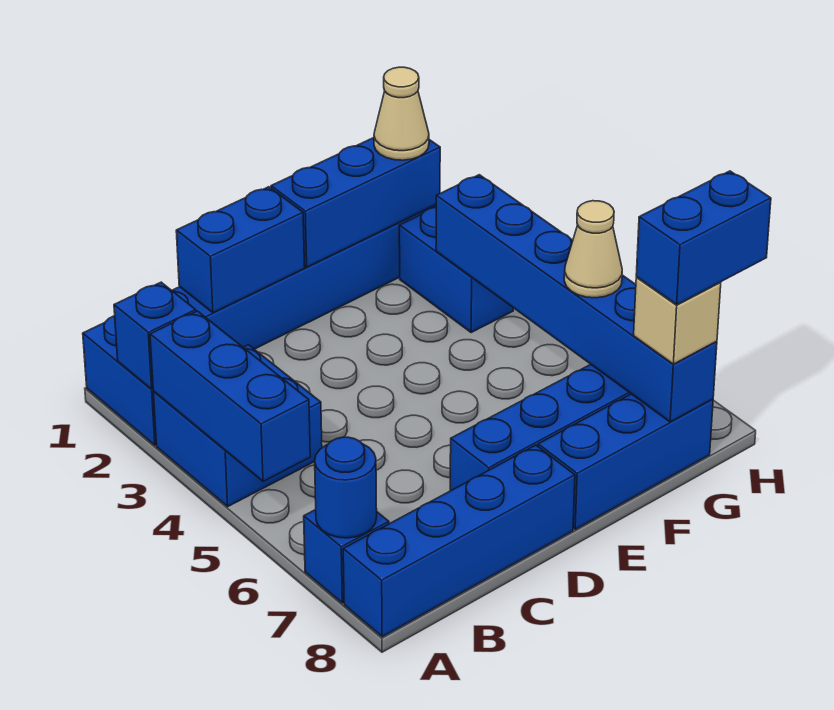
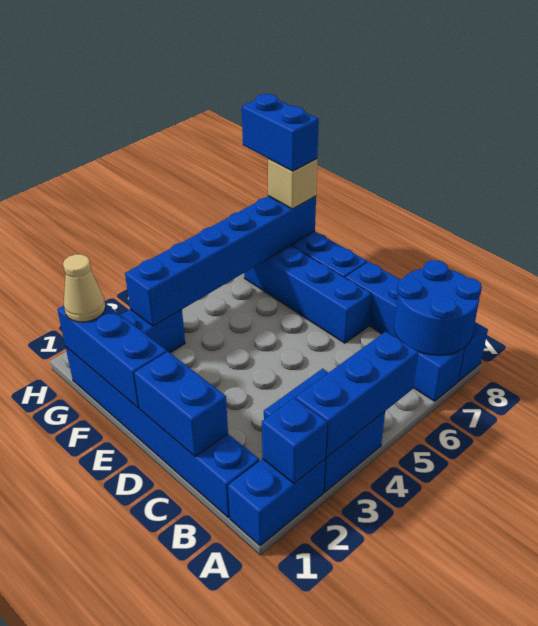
blue round brick A7 level 2 -> blue round brick A7:B8 level 2
tan cone G6 level 3 -> none

